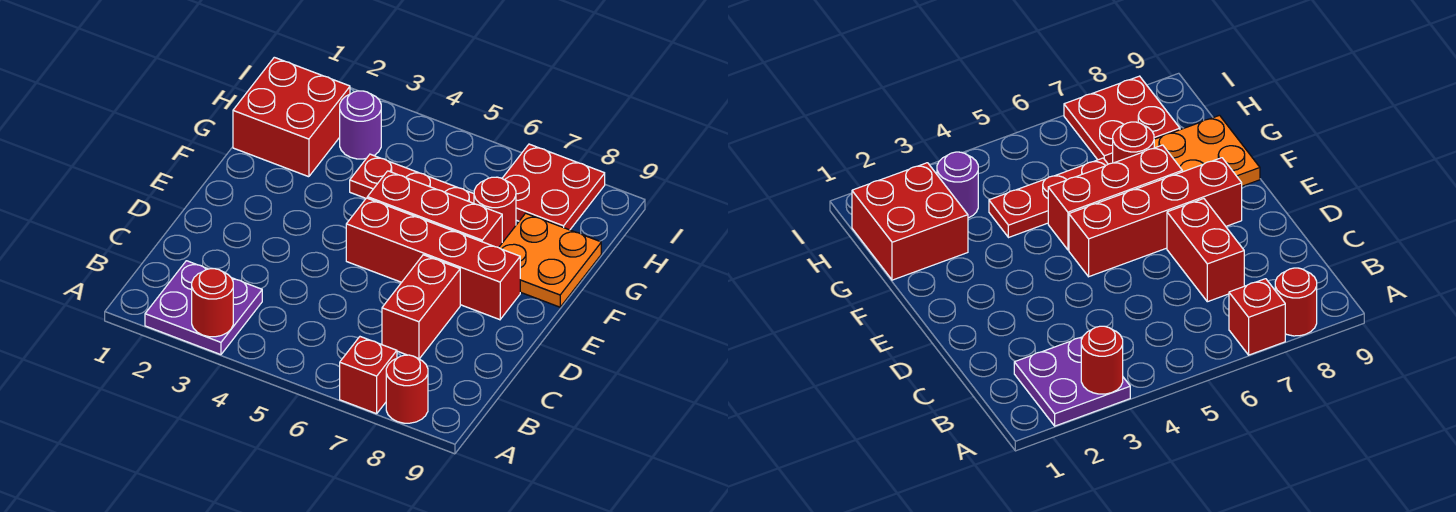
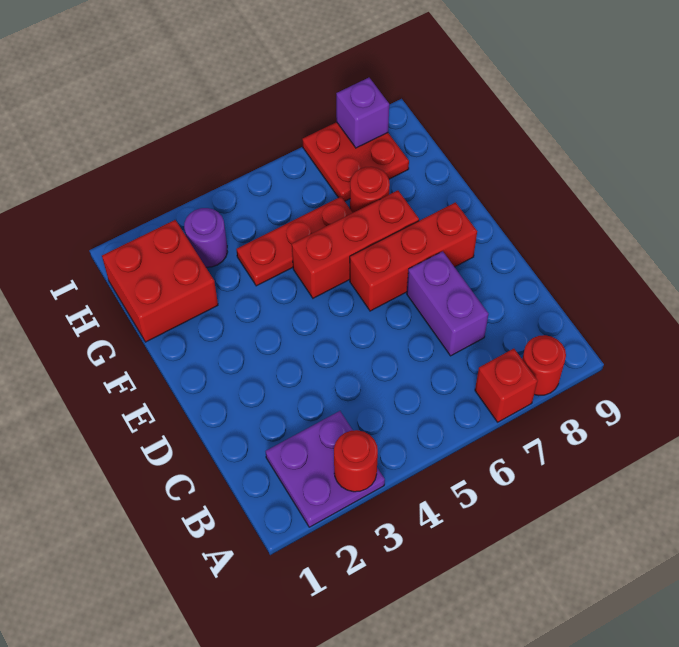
red brick C7:D7 level 1 -> purple brick C7:D7 level 1
red brick E5:E8 level 1 -> red brick E6:E8 level 1
orange plate F8:G9 level 1 -> none
none -> purple brick I8 level 2

